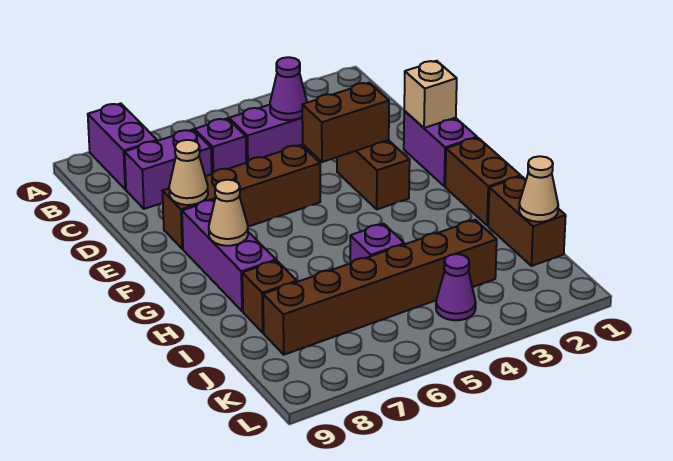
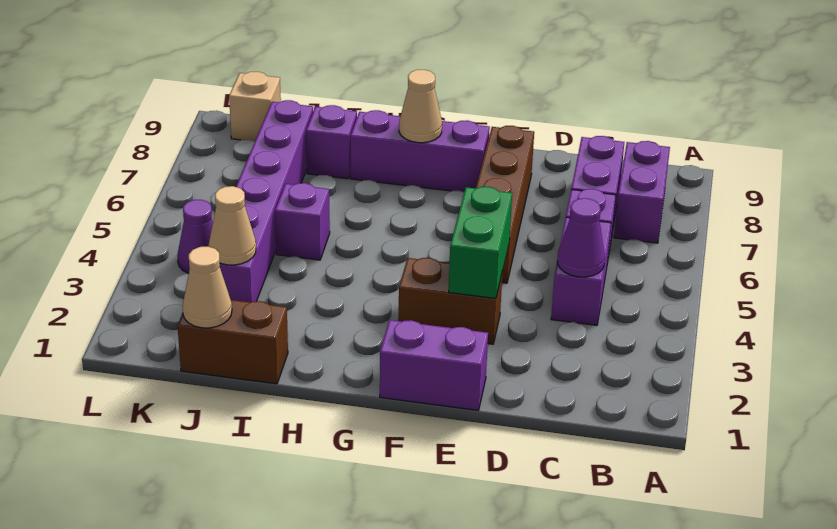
purple brick A8:B8 level 1 -> purple brick B7:B8 level 1
tan brick E1 level 2 -> tan brick K9 level 1
brown brick E3:E4 level 2 -> green brick E3:E4 level 2
tan cone E8 level 2 -> tan cone J3 level 2
brown brick G1:H1 level 1 -> none
brown brick I8 level 1 -> purple brick I8 level 1
brown brick J3:J8 level 1 -> purple brick J3:J8 level 1

